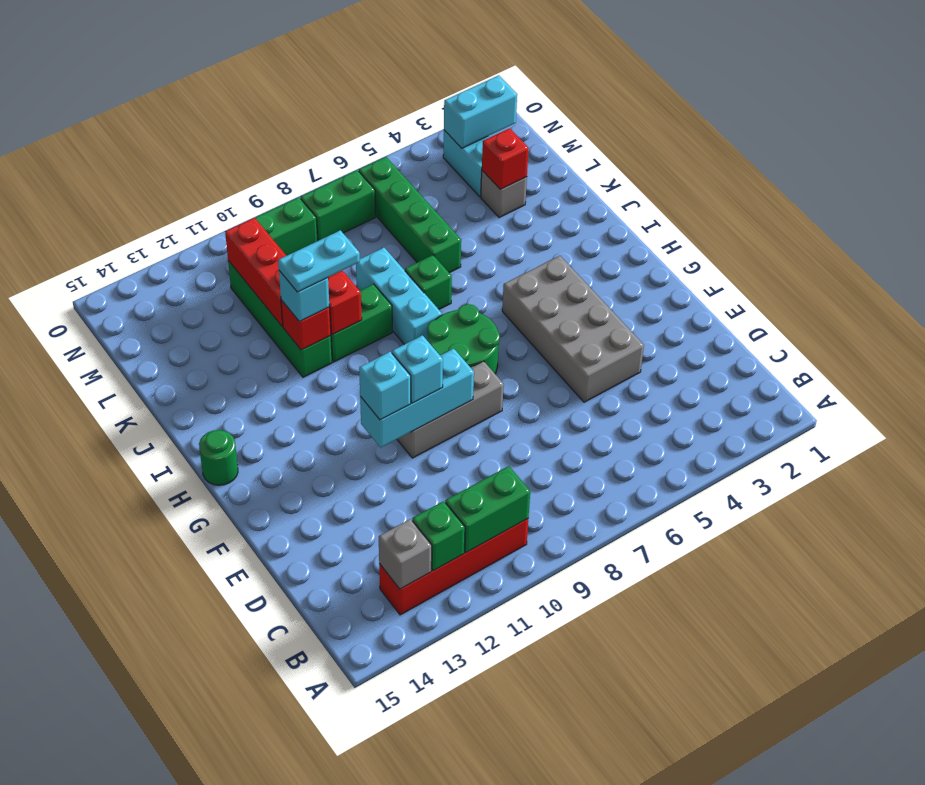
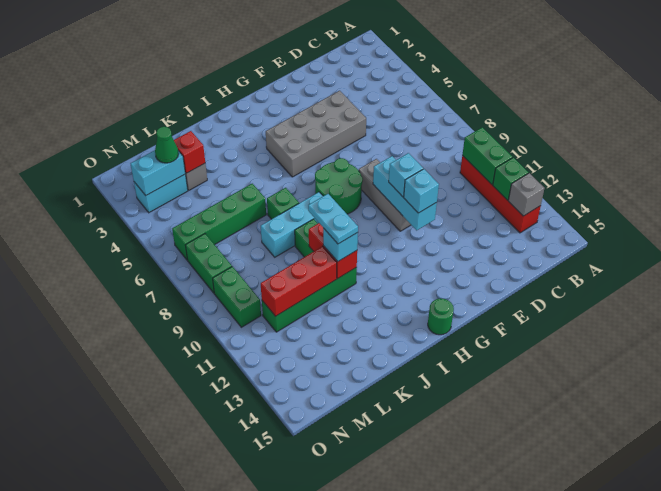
none -> green cone M3 level 3
cyan brick N2:N3 level 2 -> cyan brick M3:N3 level 2

